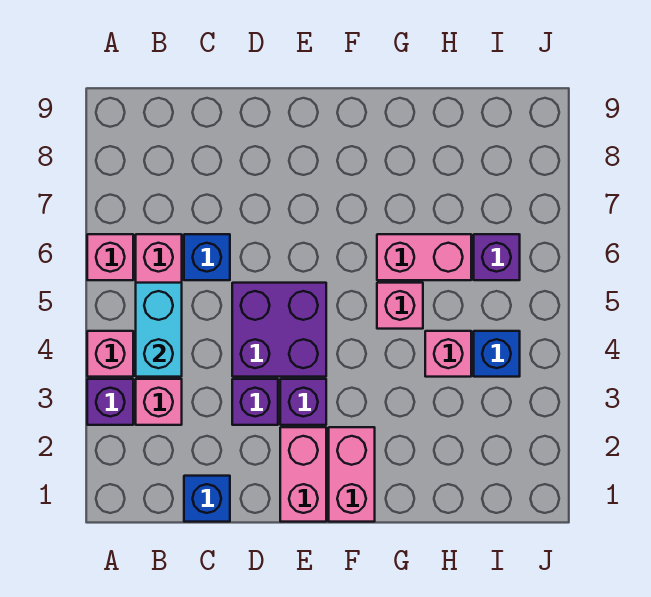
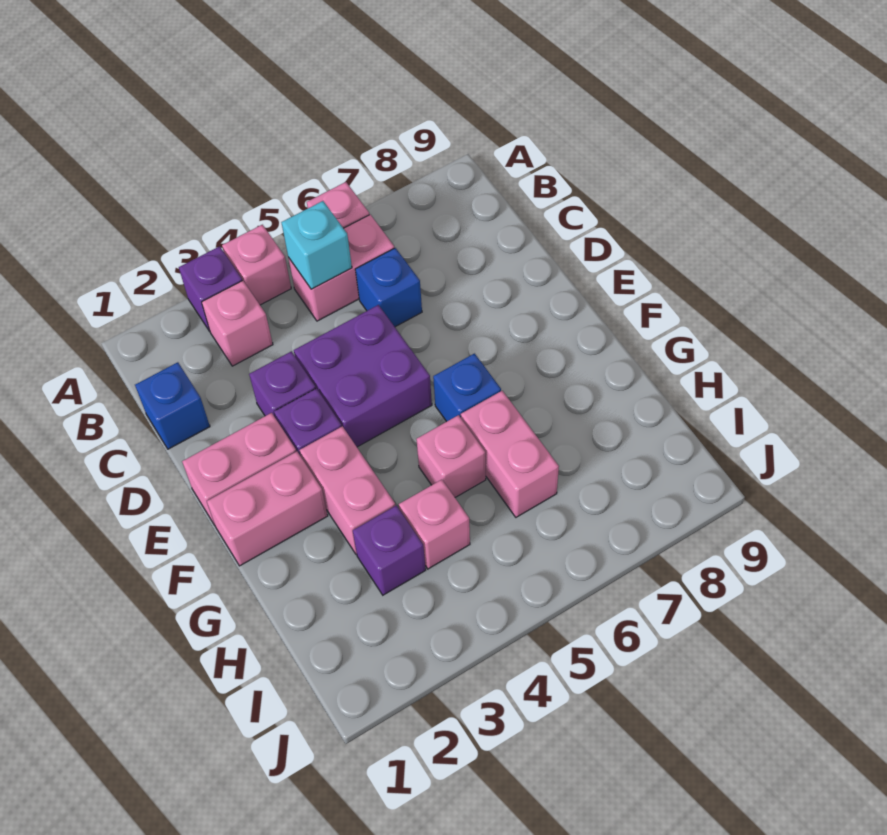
cyan brick B4:B5 level 2 -> cyan brick B5 level 2
none -> pink brick F3:G3 level 1
blue brick I4 level 1 -> blue brick F6 level 1
purple brick I6 level 1 -> purple brick H3 level 1

